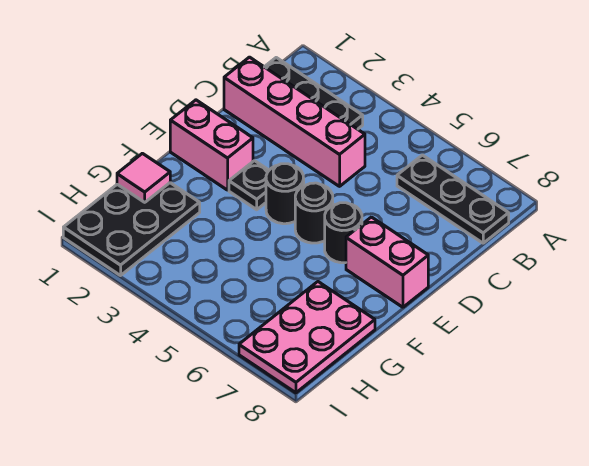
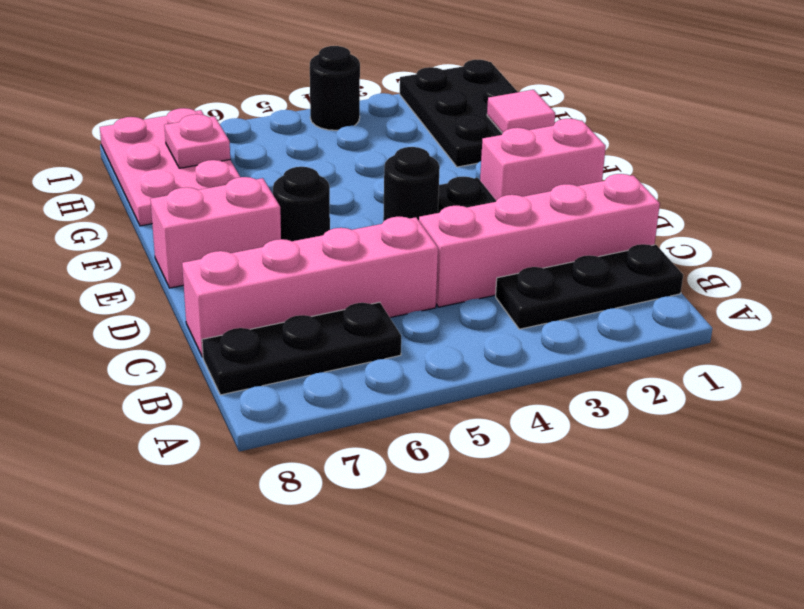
none -> pink brick C5:C8 level 1
black round brick E5 level 1 -> black round brick I4 level 1
none -> pink plate H7 level 2

